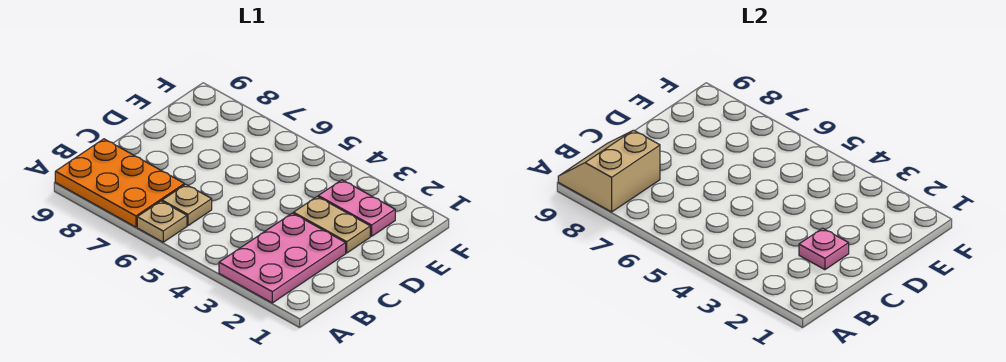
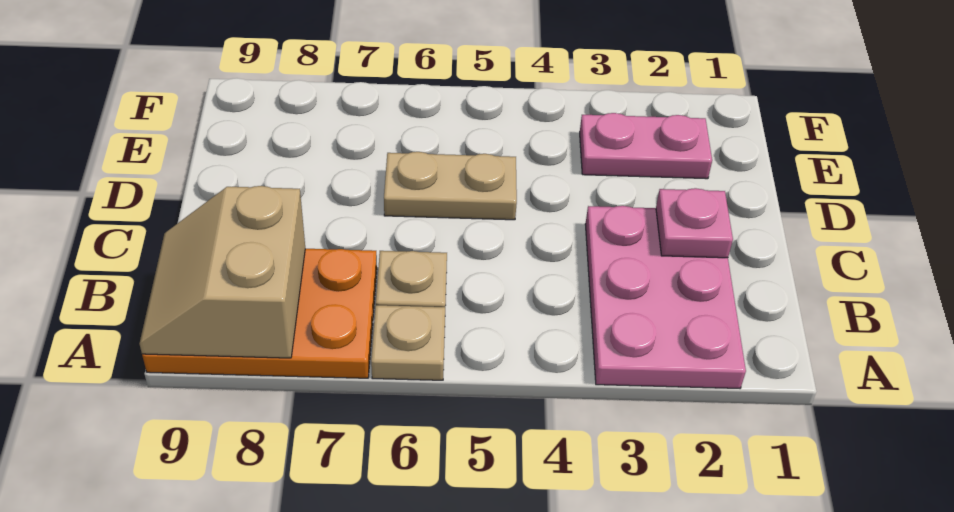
tan plate D2:D3 level 1 -> tan plate D5:D6 level 1

